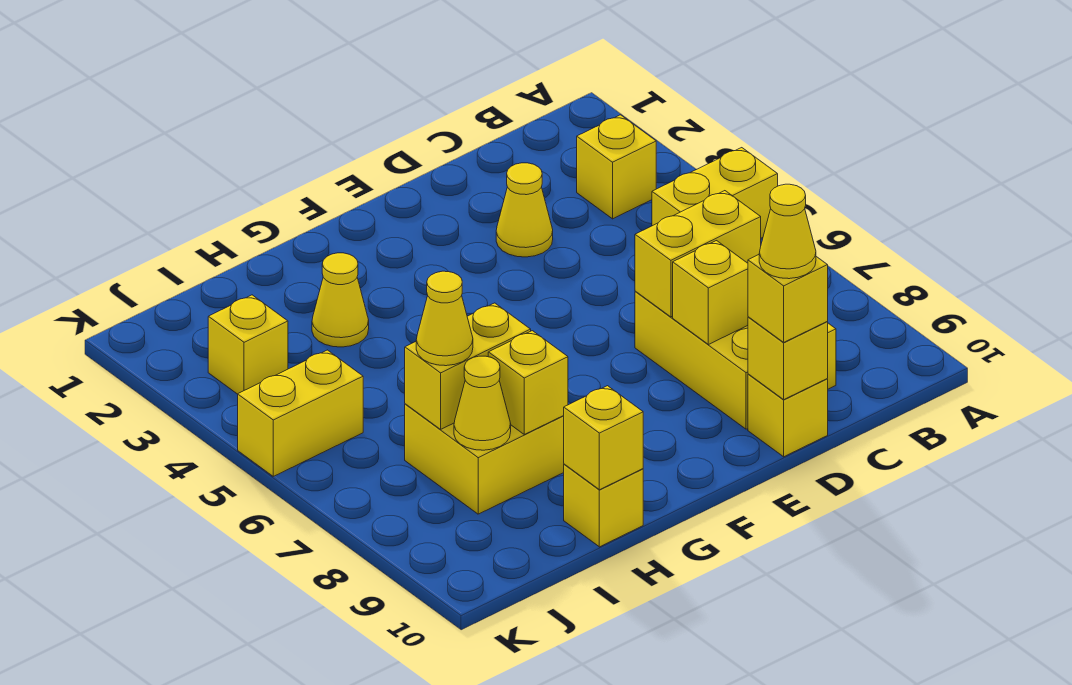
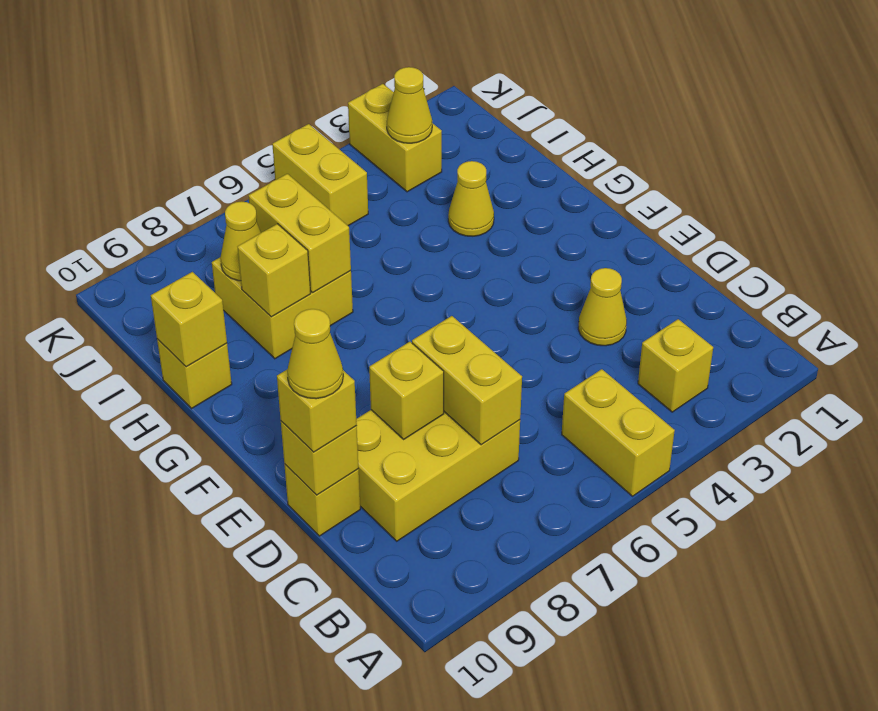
yellow cone I7 level 3 -> yellow cone J3 level 2
yellow brick J3 level 1 -> yellow brick J3:K3 level 1

